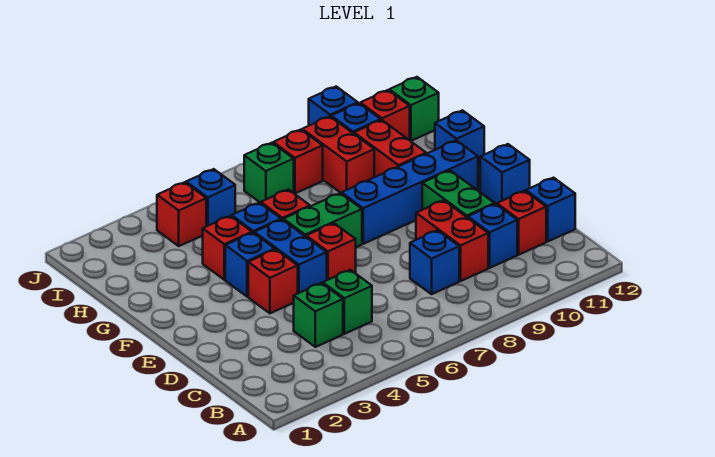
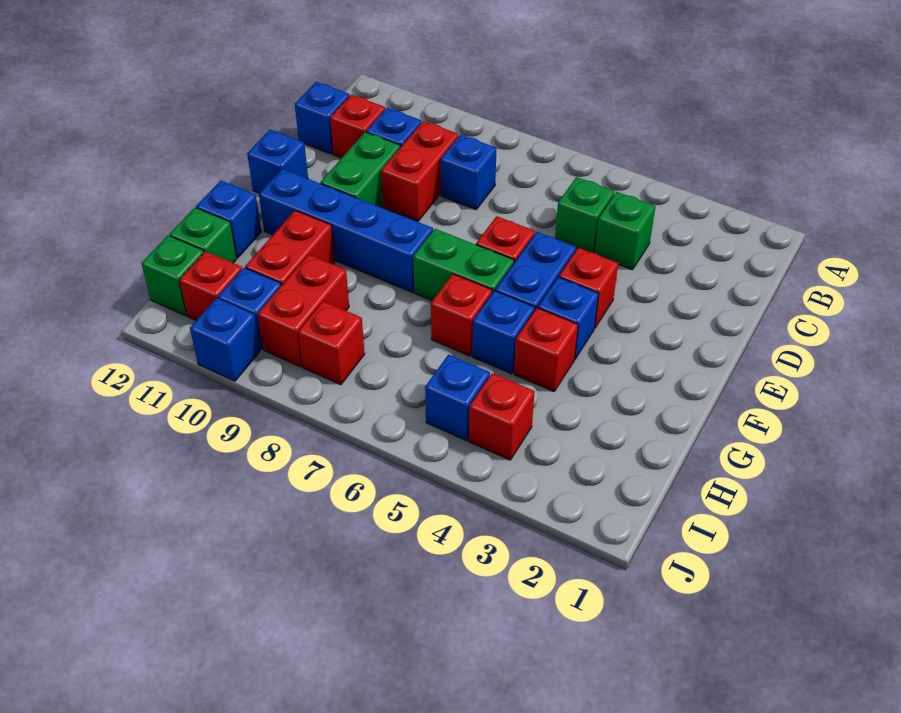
green brick I7 level 1 -> green brick H12 level 1

